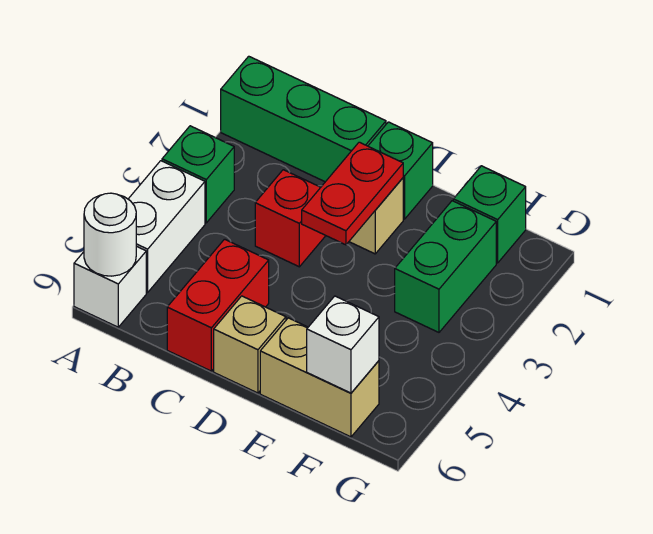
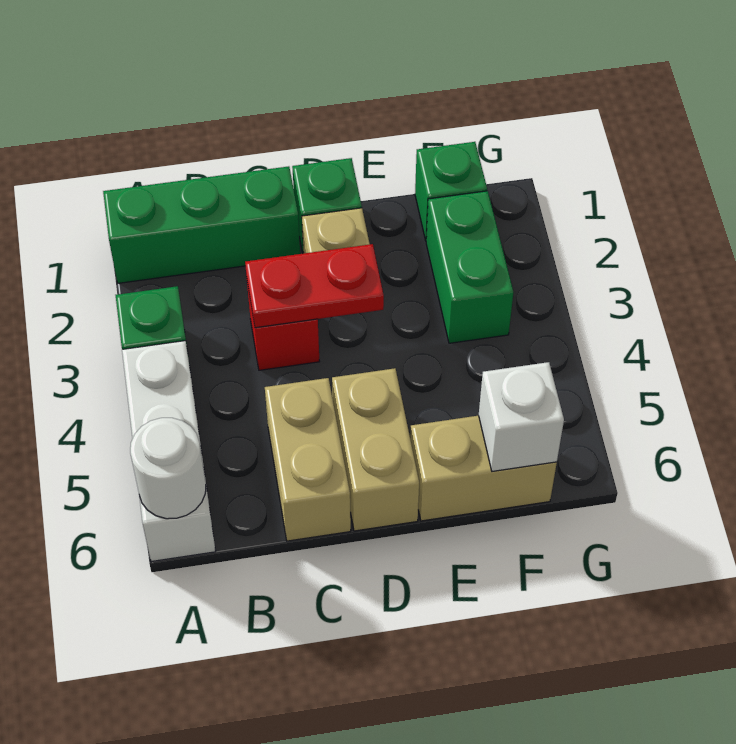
red brick C5:C6 level 1 -> tan brick C5:C6 level 1
red plate D2:D3 level 2 -> red plate C3:D3 level 2
tan brick D6 level 1 -> tan brick D5:D6 level 1

